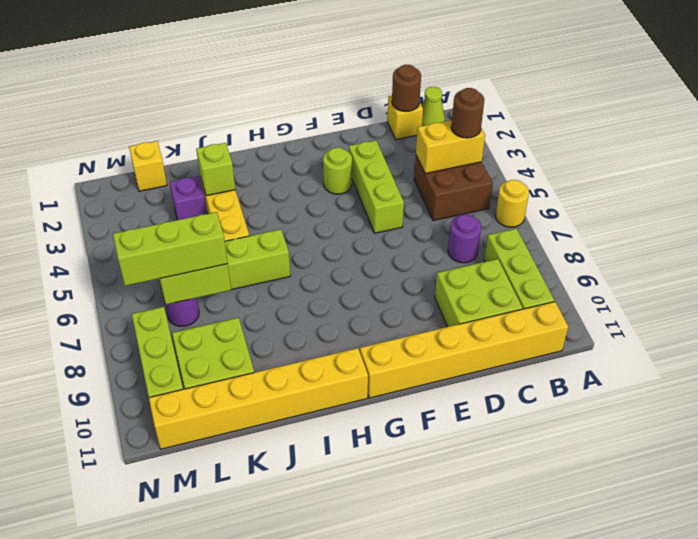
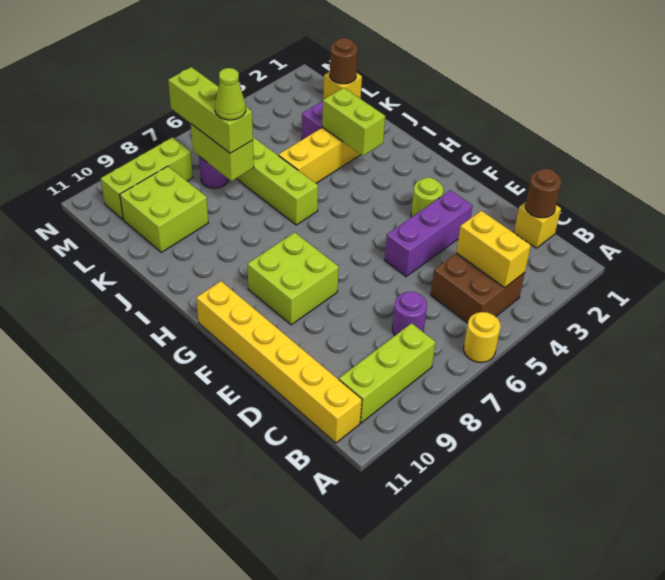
lime cone B1 level 1 -> lime cone K7 level 4
brown round brick B4 level 3 -> brown round brick L1 level 2
lime brick C9:D10 level 1 -> lime brick F8:G9 level 1
lime brick E3:E5 level 1 -> purple brick E3:E5 level 1
yellow brick H11:M11 level 1 -> none
lime brick J3 level 2 -> lime brick I3:J3 level 2

